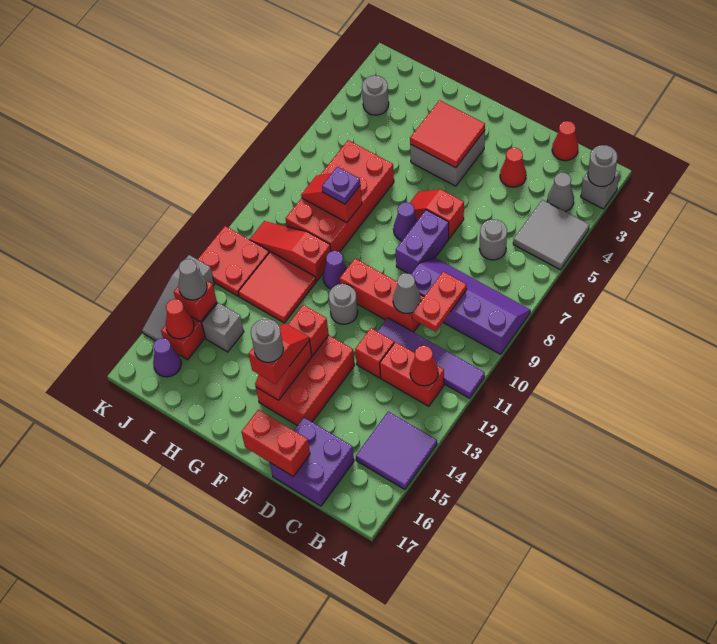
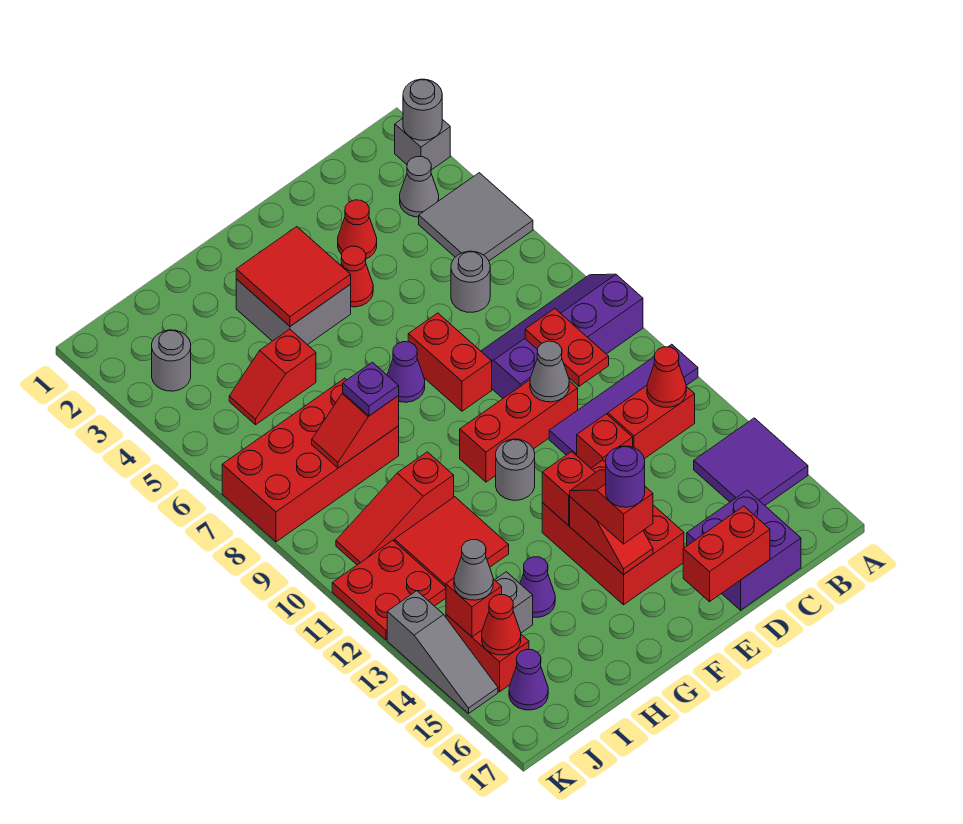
red cone C1 level 1 -> red cone E4 level 1
red slope E6:F6 level 1 top E -> red slope H5:I5 level 1 top H
purple brick E7:E8 level 1 -> red brick E7:E8 level 1
grey round brick F15 level 4 -> purple round brick F15 level 4
purple cone G10 level 1 -> purple cone H14 level 1
red brick H6:I9 level 1 -> red brick H7:K8 level 1

